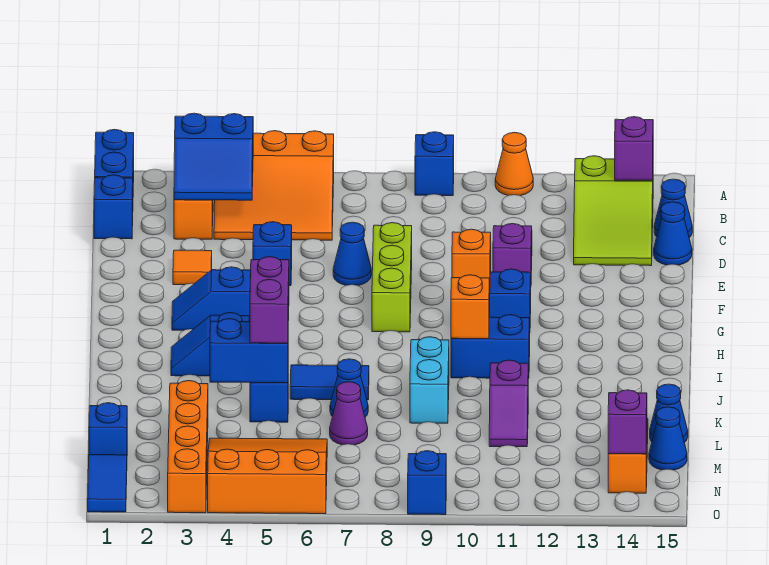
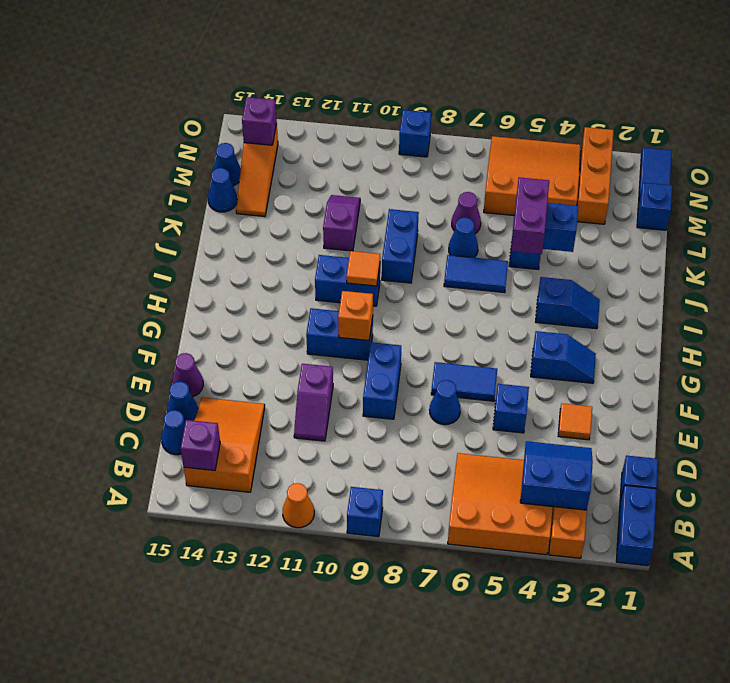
lime slope B13:D14 level 1 top B -> orange slope B13:D14 level 1 top B
lime brick E8:G8 level 1 -> none
none -> blue brick E9:F9 level 1
none -> purple cone E15 level 1
none -> blue tile F6:F7 level 1
orange brick I10 level 2 -> orange tile I10 level 2
cyan brick J9:K9 level 1 -> blue brick J9:K9 level 1
orange brick L3:O3 level 1 -> orange brick M3:O3 level 1
orange slope M4:O6 level 1 top O -> orange slope M4:O6 level 1 top M

